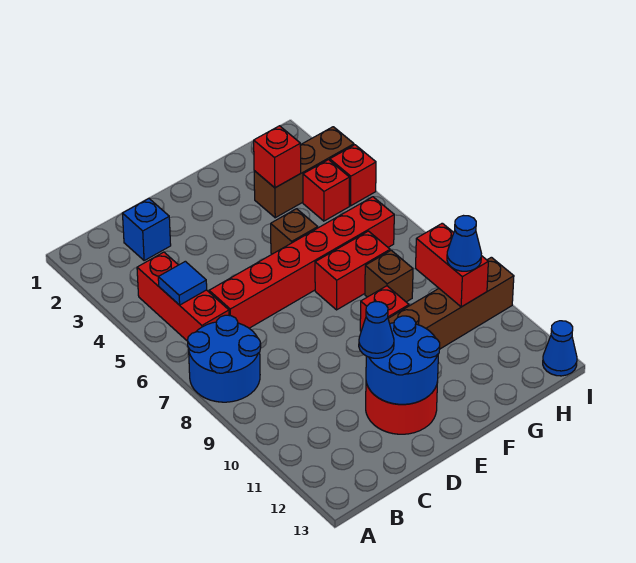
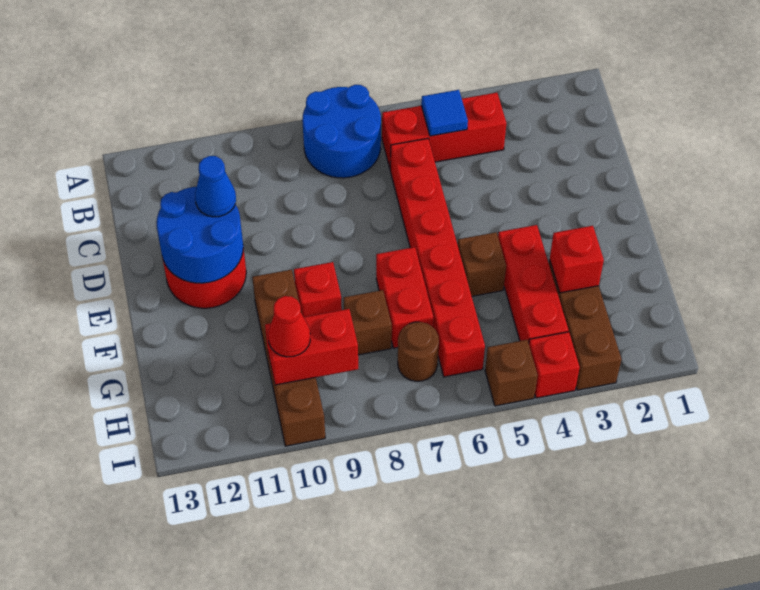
blue brick C2 level 1 -> none
red brick H4 level 1 -> red brick F4:H4 level 1
none -> brown round brick H7 level 1
blue cone H10 level 3 -> red cone H10 level 3
none -> brown brick I5 level 1
blue cone I13 level 1 -> none

